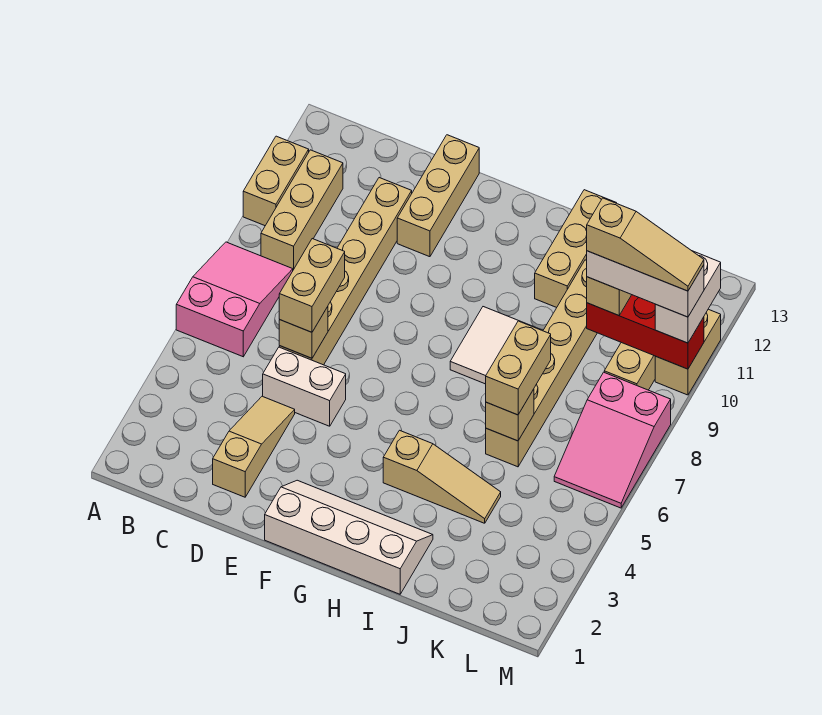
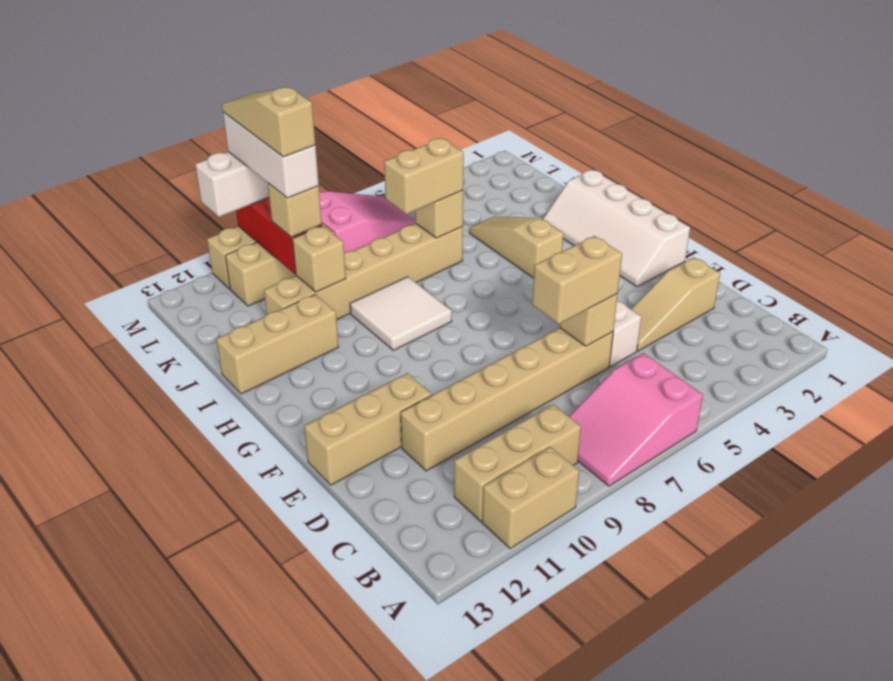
none -> tan brick J10 level 2

